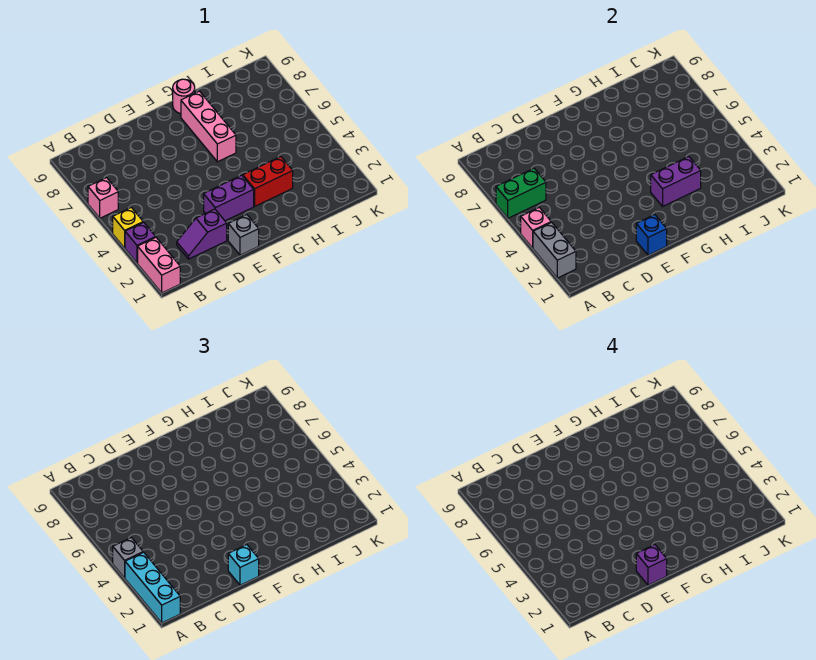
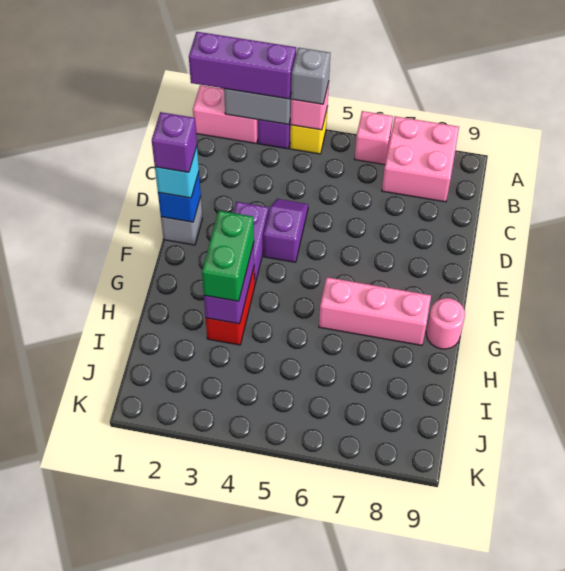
cyan brick A1:A3 level 3 -> purple brick A1:A3 level 3
green brick A6:B6 level 2 -> green brick G3:H3 level 3
none -> pink brick A7:B8 level 1
purple slope C2:D2 level 1 top D -> purple slope D4:E4 level 1 top E

